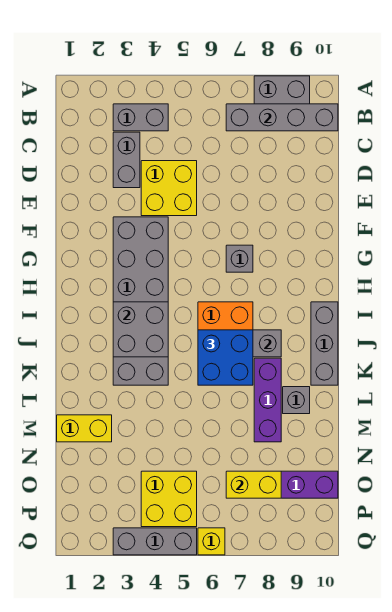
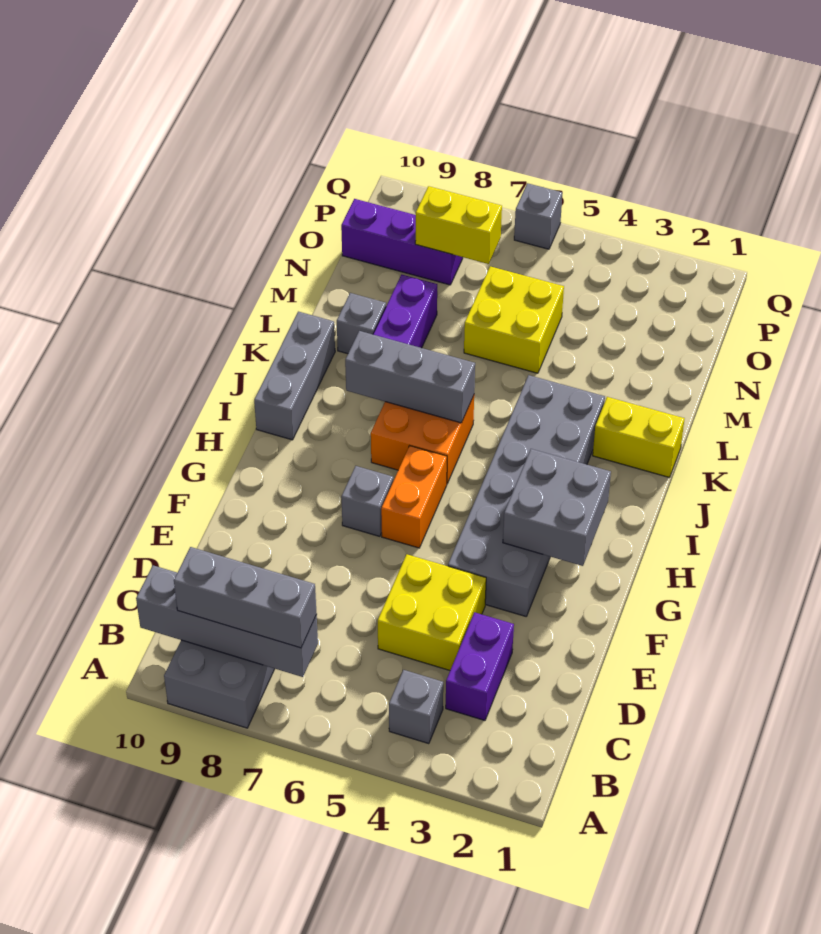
grey brick B3:B4 level 1 -> grey brick B4 level 1
grey brick C3:D3 level 1 -> purple brick C3:D3 level 1
none -> orange brick G6:H6 level 1
grey brick I3:J4 level 2 -> grey brick G2:H3 level 2
blue brick J6:K7 level 3 -> none
yellow brick M1:M2 level 1 -> yellow brick K1:K2 level 1
yellow brick O4:P5 level 1 -> yellow brick M5:N6 level 1
grey brick Q3:Q5 level 1 -> grey brick B7:B9 level 3
yellow brick Q6 level 1 -> grey brick Q6 level 1

